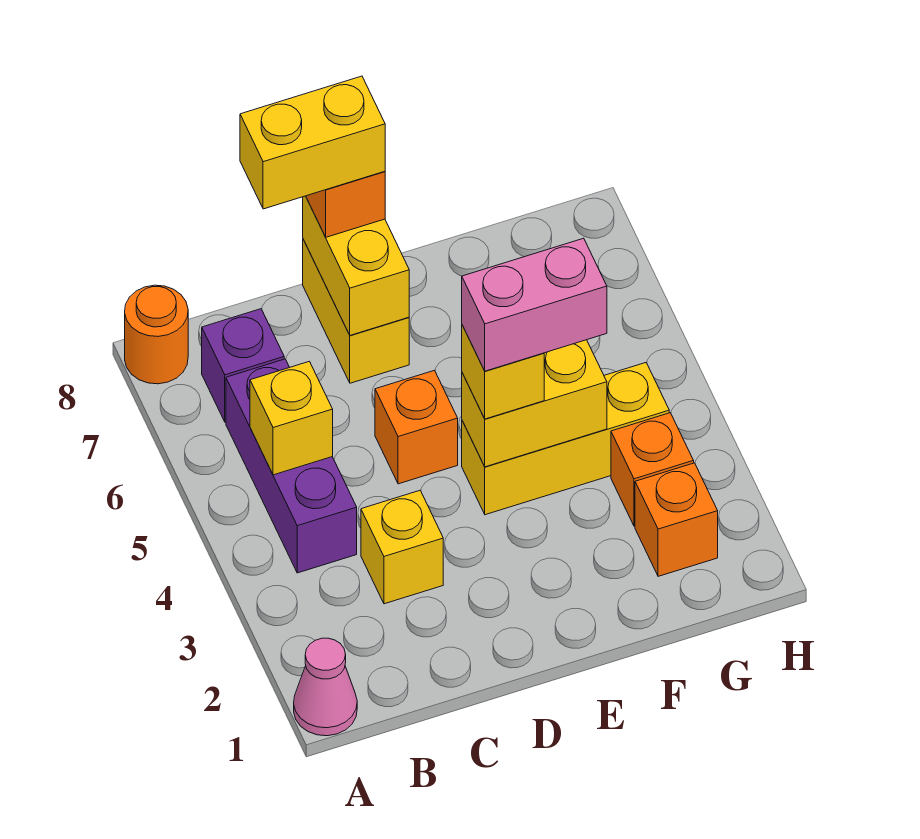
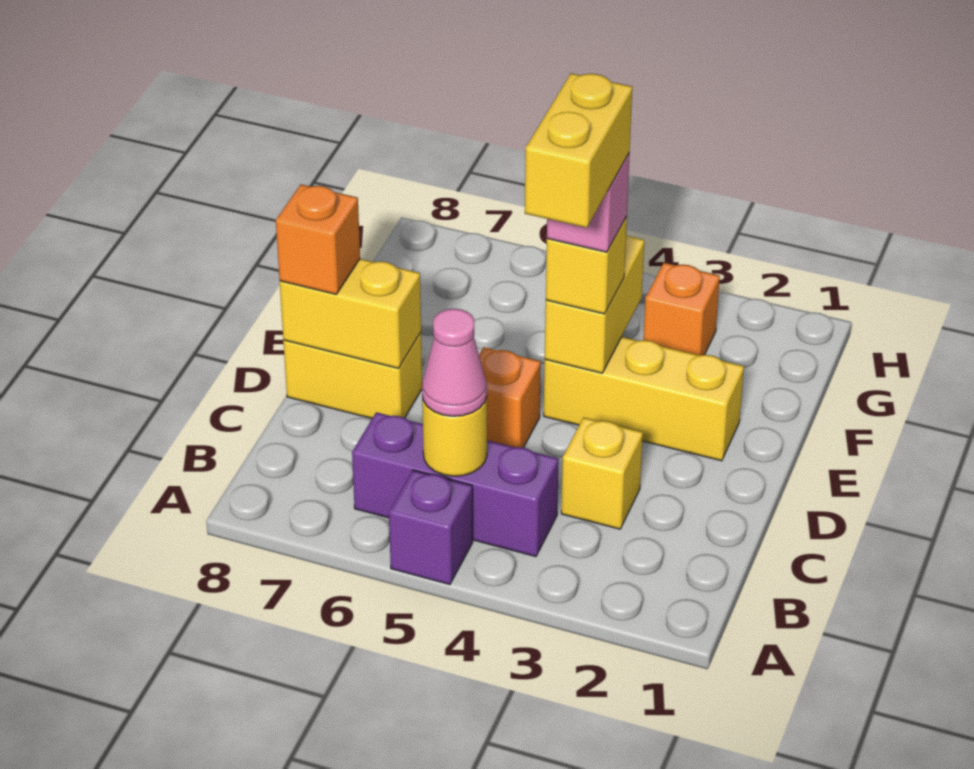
pink cone A1 level 1 -> pink cone B5 level 3
orange round brick A8 level 1 -> none
yellow brick B5 level 2 -> yellow round brick B5 level 2
purple brick B7 level 1 -> purple brick A5 level 1
yellow brick C8:D8 level 4 -> yellow brick D4:E4 level 5
yellow brick E4:G4 level 1 -> yellow brick E2:E4 level 1
pink brick E4:F4 level 4 -> pink brick E4 level 4
orange brick G2 level 1 -> none

